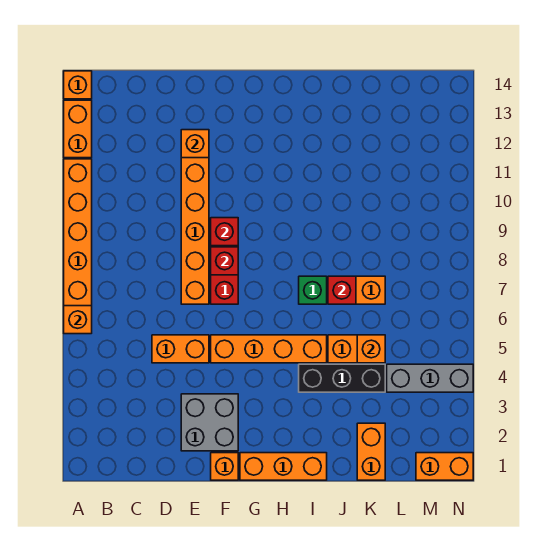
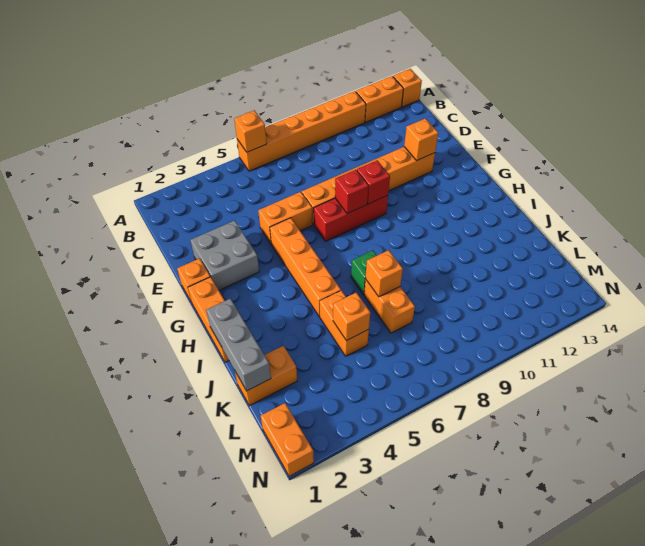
orange brick D5:E5 level 1 -> orange brick E5:E6 level 1
black brick I4:K4 level 1 -> none
red brick J7 level 2 -> orange brick J7 level 2
grey brick L4:N4 level 1 -> grey brick I1:K1 level 2

